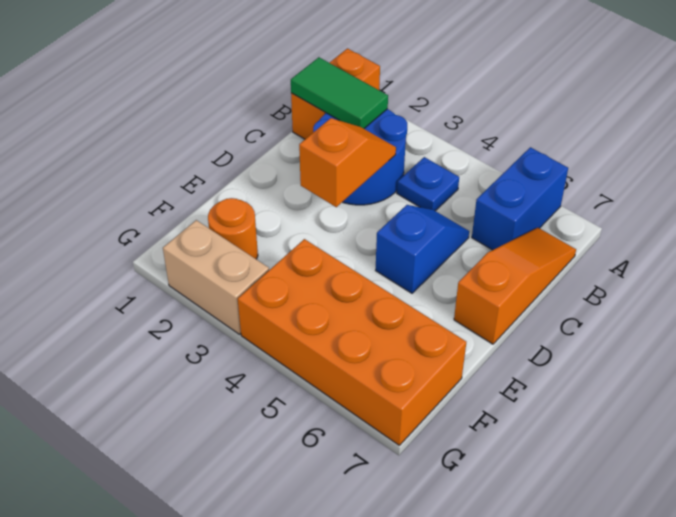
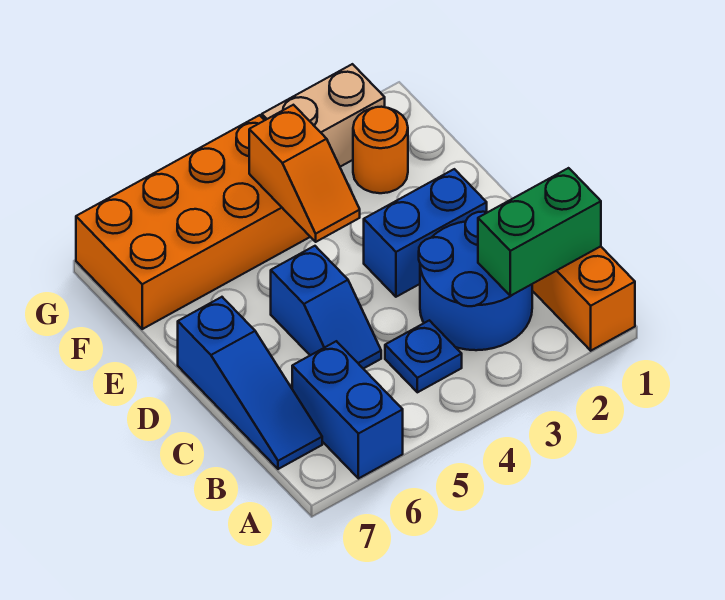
green tile B1:B2 level 2 -> green brick B1:B2 level 2
orange slope B7:D7 level 1 top D -> blue slope B7:D7 level 1 top D
orange slope C3:D3 level 2 top D -> orange slope E4:F4 level 2 top F
none -> blue brick D2:D3 level 1

